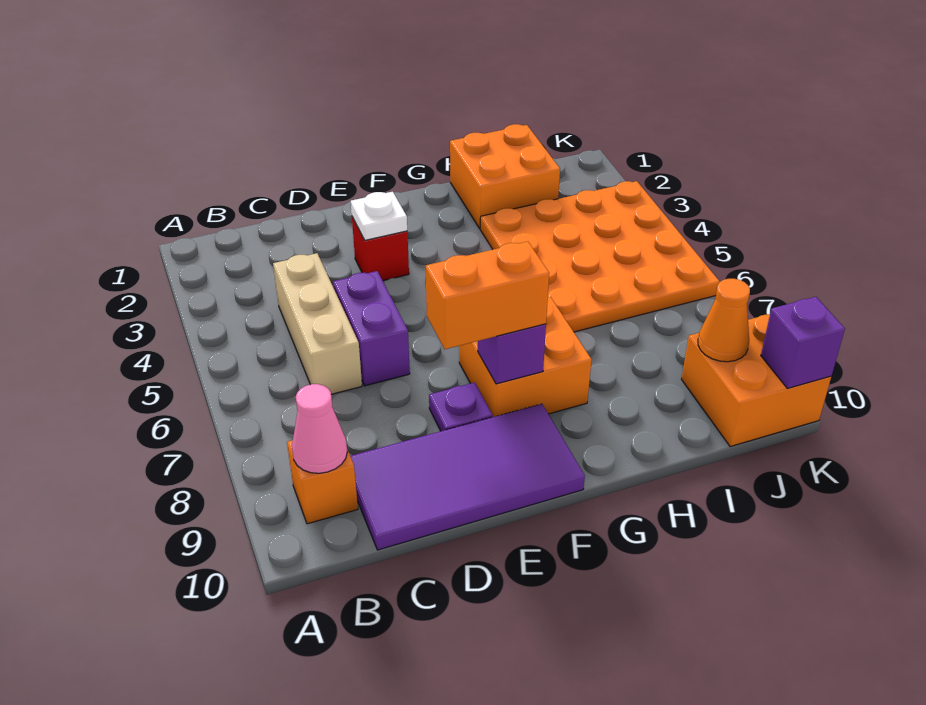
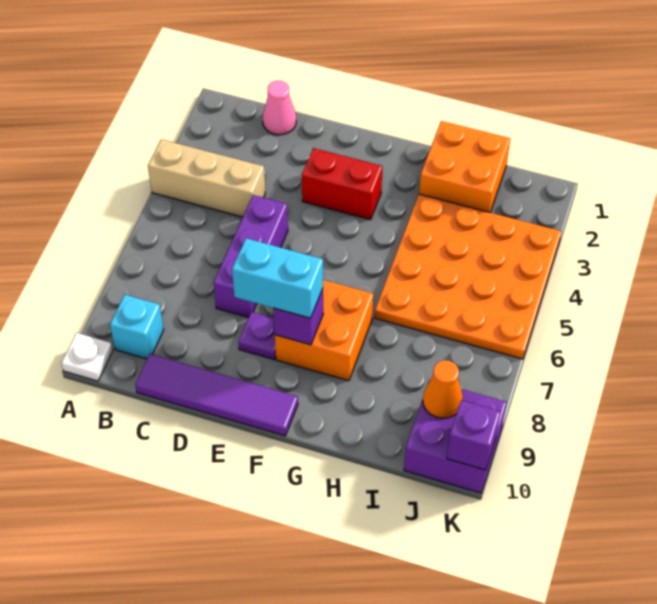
orange brick B9 level 1 -> cyan brick B9 level 1
pink cone B9 level 2 -> pink cone C1 level 1
tan brick C4:C6 level 1 -> tan brick A4:C4 level 1
purple tile C9:F10 level 1 -> purple tile C10:F10 level 1
purple brick D5:D6 level 1 -> purple brick D5:D7 level 1
red brick E3 level 1 -> red brick E3:F3 level 1
white plate E3 level 2 -> white plate A10 level 1
orange brick E8:F8 level 3 -> cyan brick E8:F8 level 3
orange brick J9:K10 level 1 -> purple brick J9:K10 level 1

